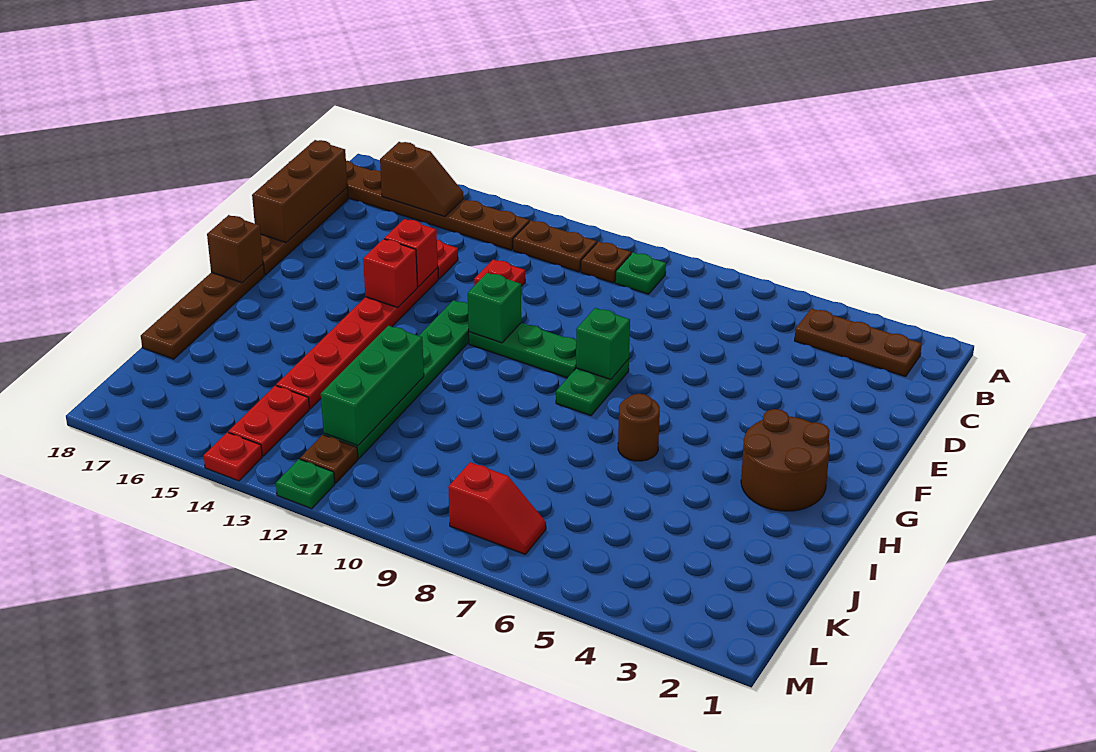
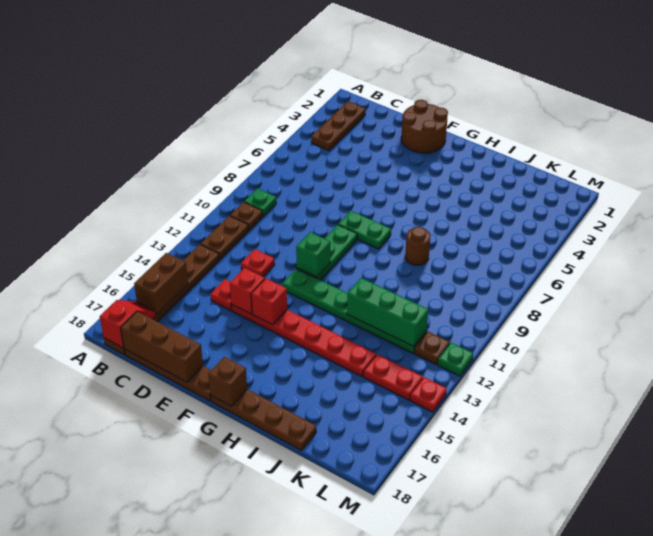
brown slope B15:B16 level 2 top 16 -> brown brick B15:B16 level 2
green brick F8 level 2 -> none
brown round brick G2:H3 level 1 -> brown round brick E1:F2 level 1
brown round brick H6 level 1 -> brown round brick I8 level 1
red slope L7:L8 level 1 top 8 -> red slope B17:B18 level 2 top 18

